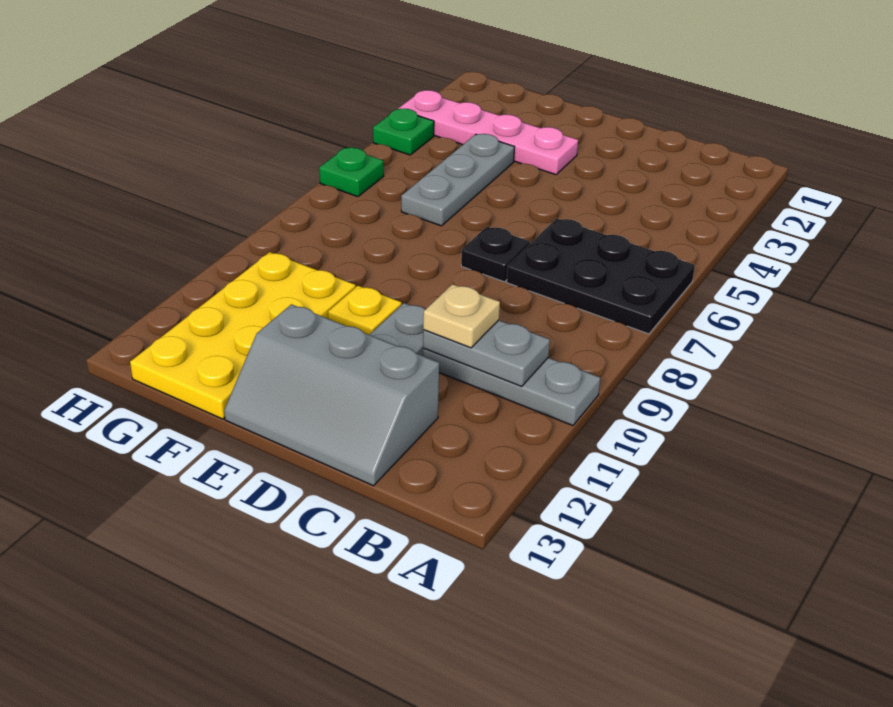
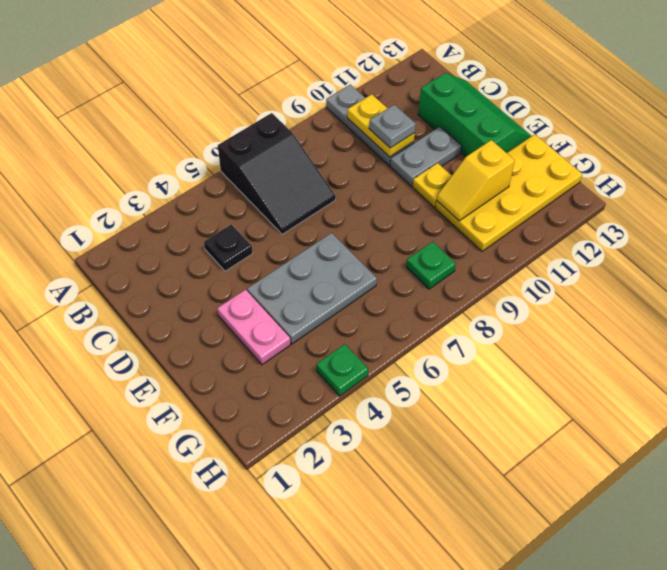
black plate A6:C7 level 1 -> black slope A6:C7 level 1 top A
grey plate B10:C10 level 2 -> yellow plate B10:C10 level 2
tan plate C10 level 3 -> grey plate C10 level 3
grey slope C12:E13 level 1 top 12 -> green slope C12:E13 level 1 top 12
black plate D7 level 1 -> black plate C4 level 1
pink plate E3:H3 level 1 -> pink plate E3:F3 level 1
grey plate F4:F6 level 1 -> grey plate E4:F6 level 1
none -> yellow slope F10:F11 level 2 top 11
green plate H6 level 1 -> green plate G8 level 1

